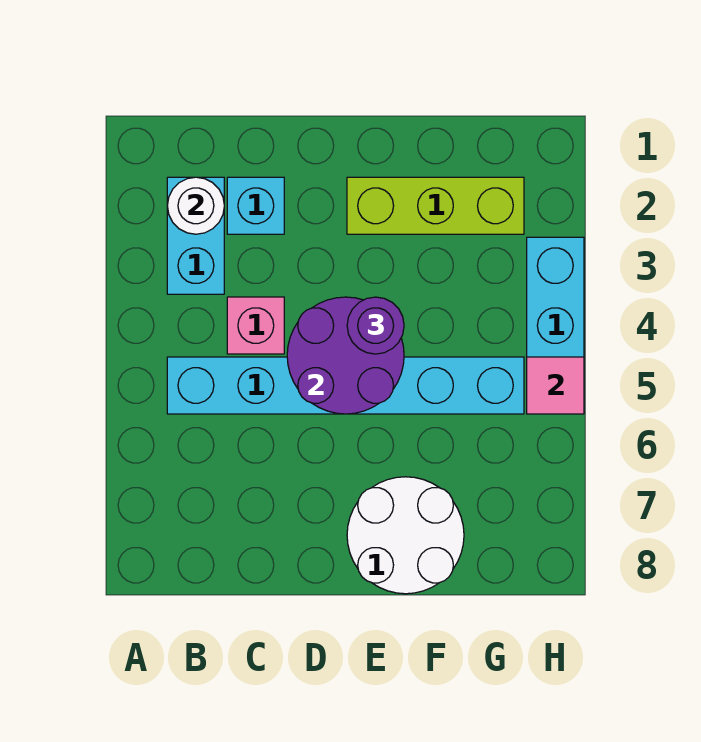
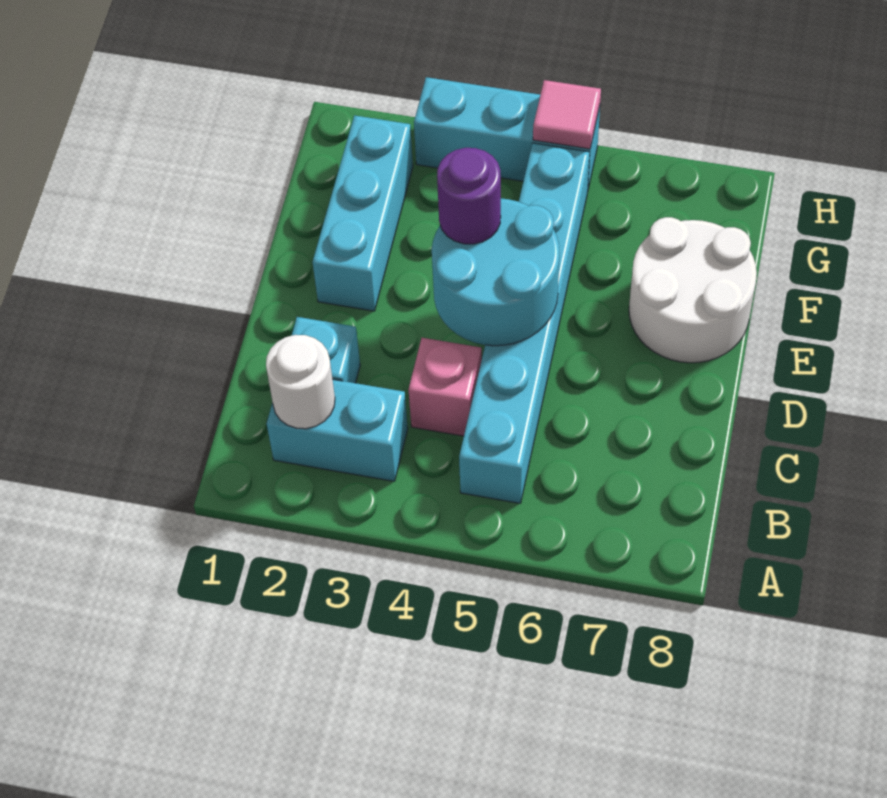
purple round brick D4:E5 level 2 -> cyan round brick D4:E5 level 2
lime brick E2:G2 level 1 -> cyan brick E2:G2 level 1

